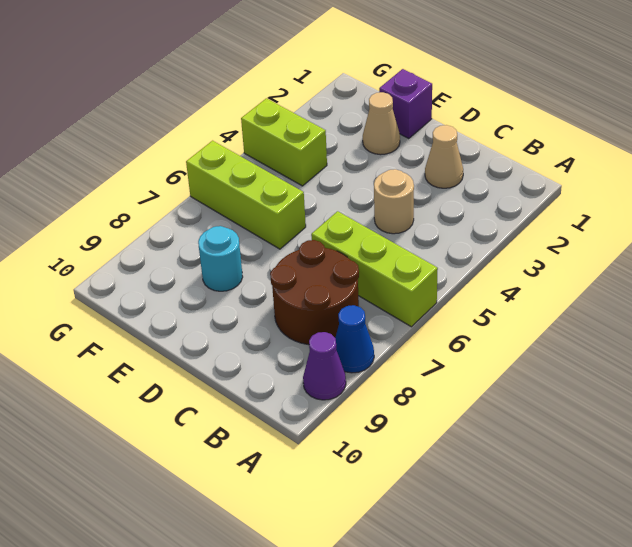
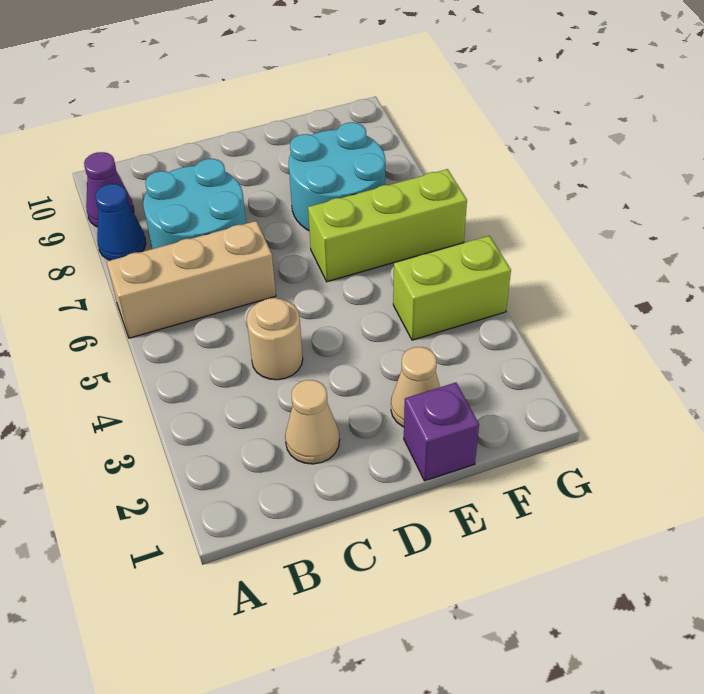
lime brick A6:C6 level 1 -> tan brick A6:C6 level 1
brown round brick B7:C8 level 1 -> cyan round brick B7:C8 level 1
cyan round brick E8 level 1 -> cyan round brick E7:F8 level 1

